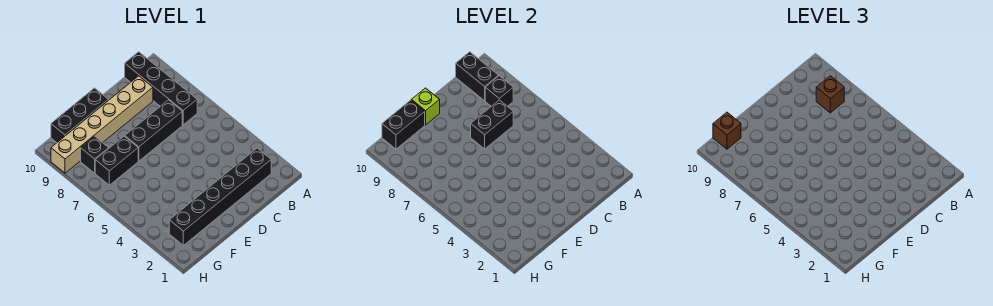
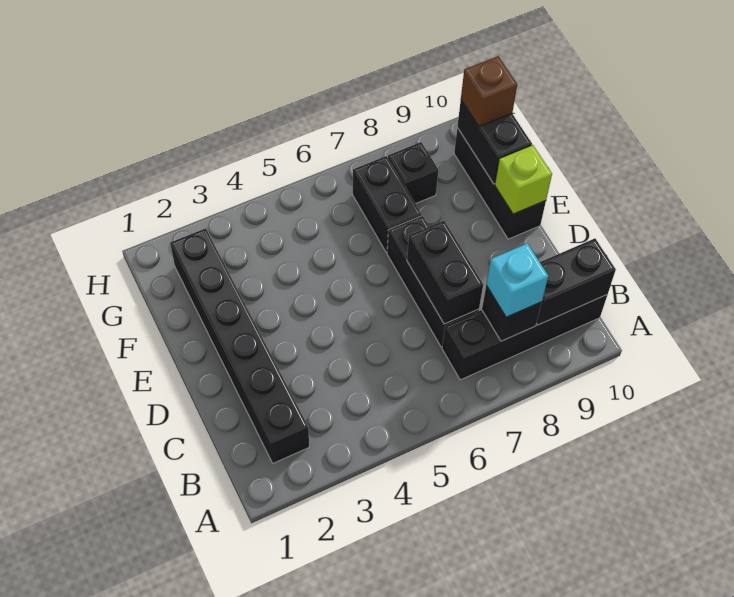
brown brick B8 level 3 -> cyan brick B8 level 3
tan brick C9:H9 level 1 -> none

